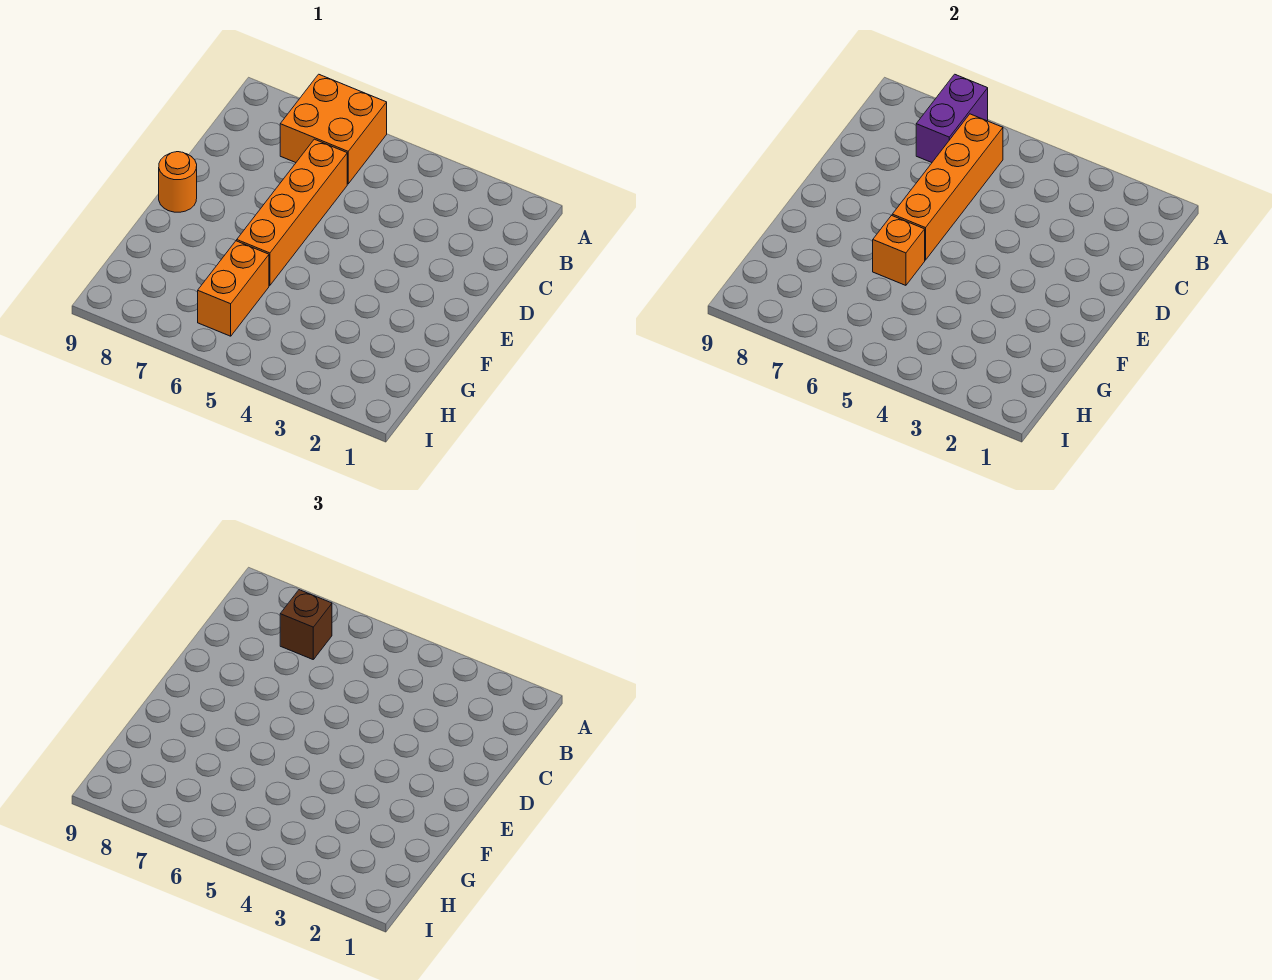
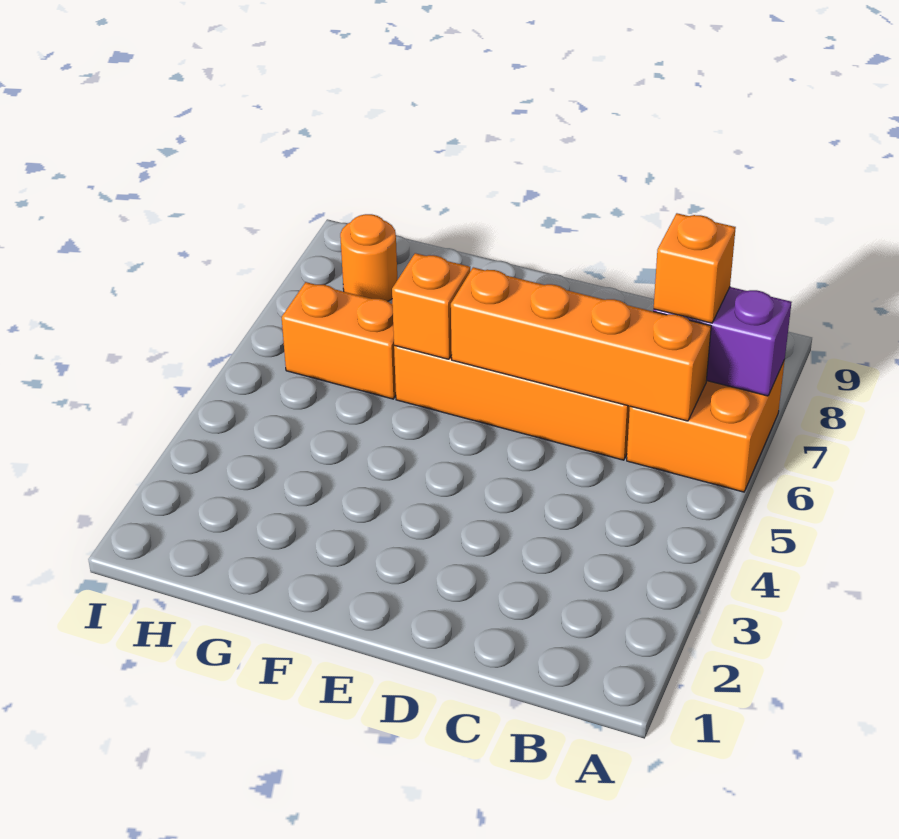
brown brick B7 level 3 -> orange brick B7 level 3
orange round brick E9 level 1 -> orange round brick H8 level 1

